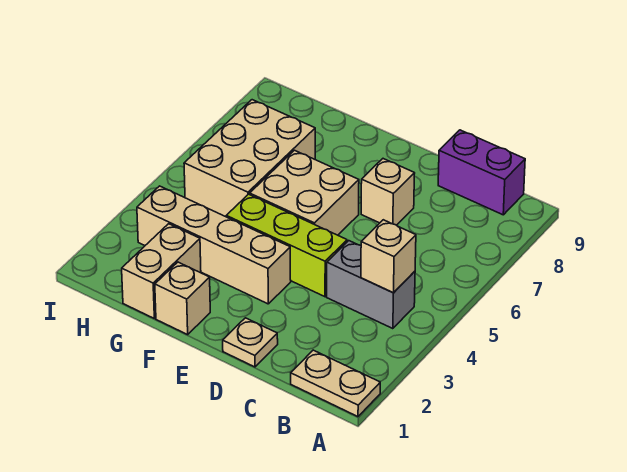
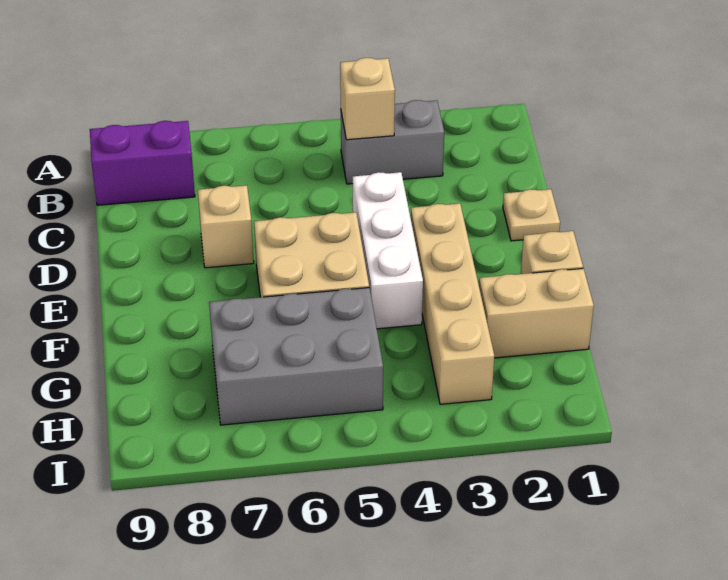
tan plate A1:B1 level 1 -> none
grey brick B4:C4 level 1 -> grey brick B3:B4 level 1
purple brick B9:C9 level 1 -> purple brick B8:B9 level 1
lime brick D4:F4 level 1 -> white brick D4:F4 level 1
tan brick G5:H7 level 1 -> grey brick G5:H7 level 1

